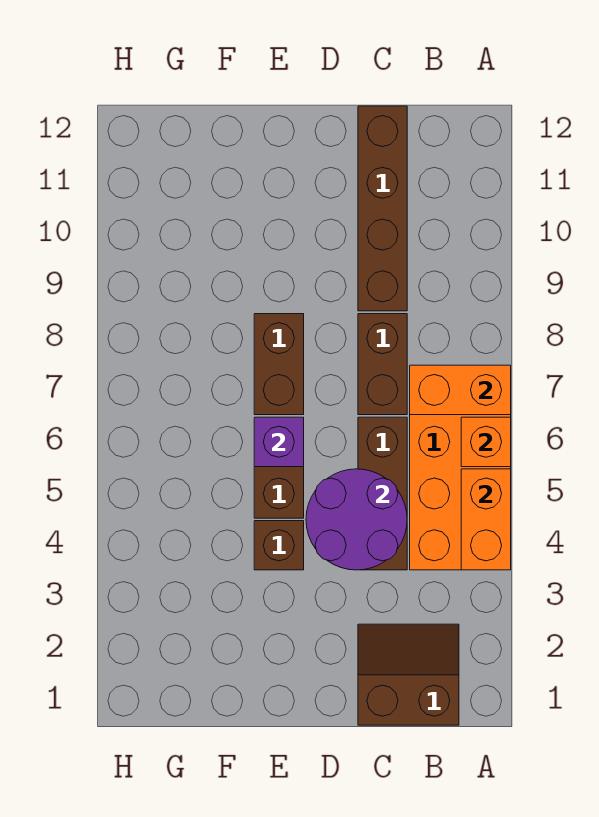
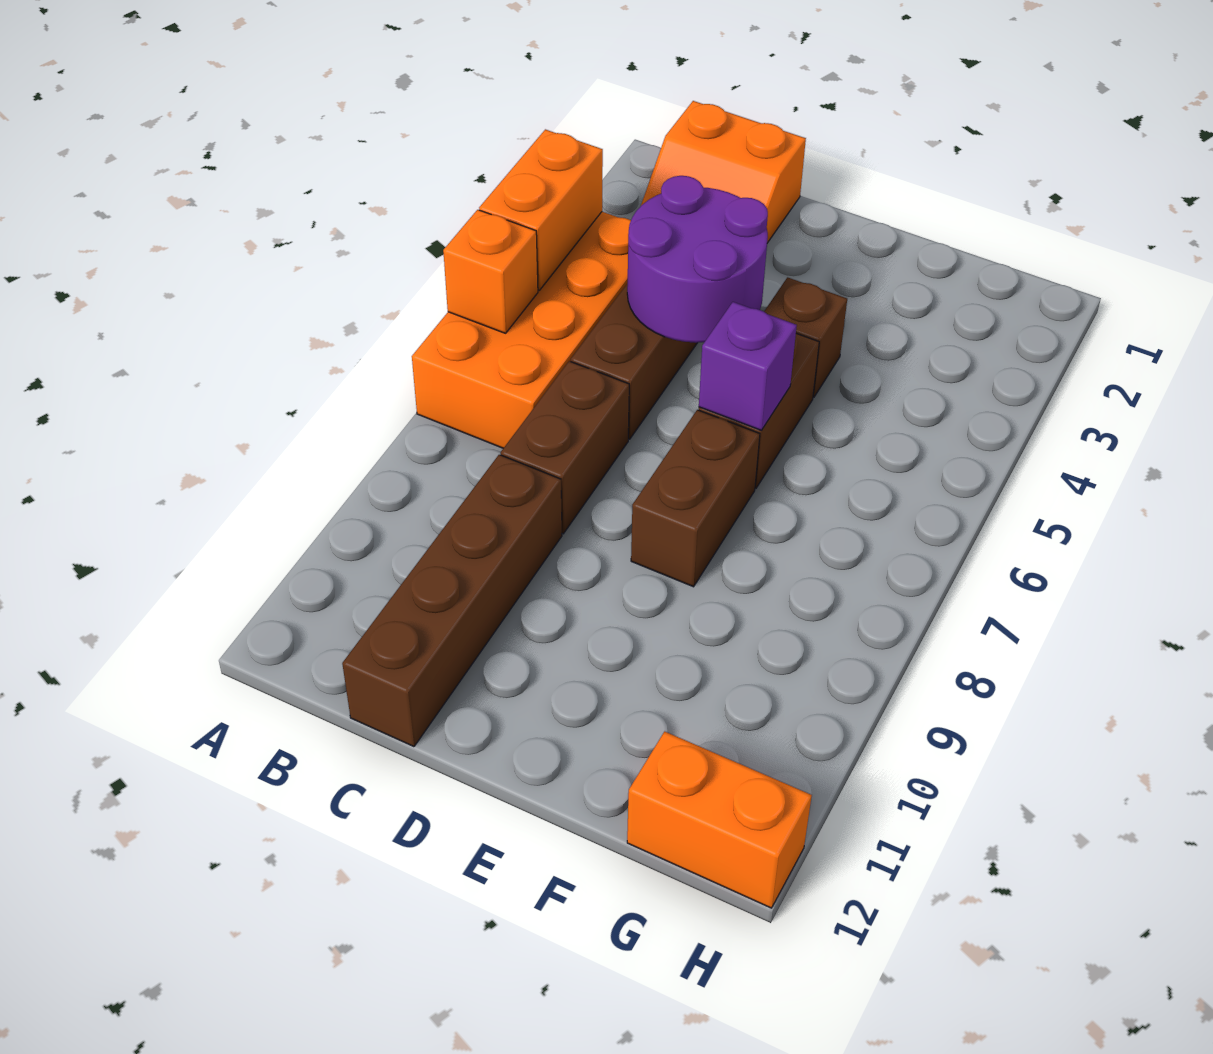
orange brick A7:B7 level 2 -> orange brick G12:H12 level 1
brown slope B1:C2 level 1 top 1 -> orange slope B1:C2 level 1 top 1

